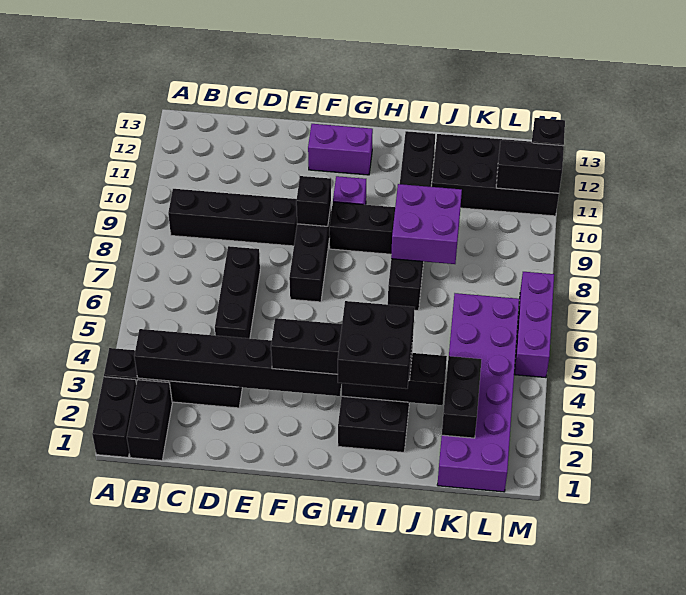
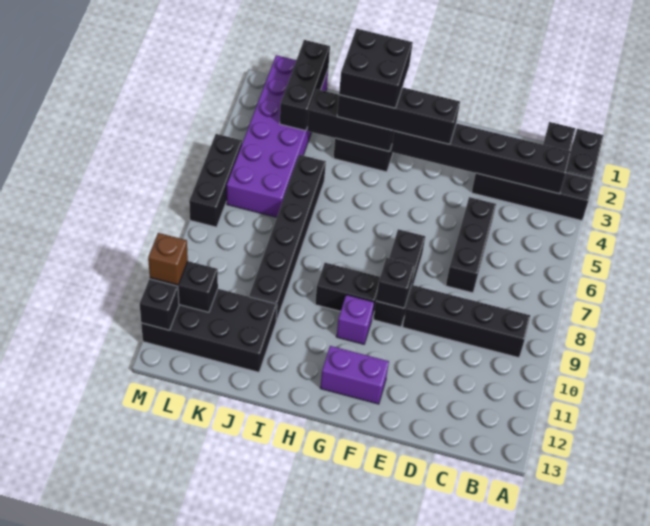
black brick I7:I12 level 1 -> black brick J5:J10 level 1
purple brick I8:J9 level 2 -> none
black brick K2:K3 level 2 -> black brick K1:K3 level 2
purple brick M5:M7 level 1 -> black brick M5:M7 level 1
none -> brown brick M11 level 3

